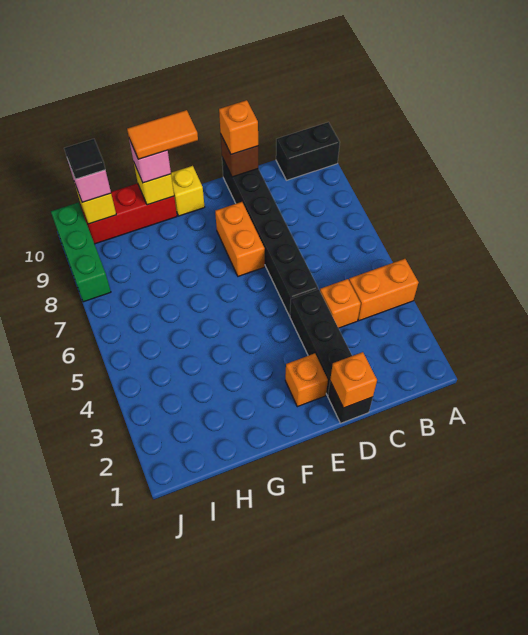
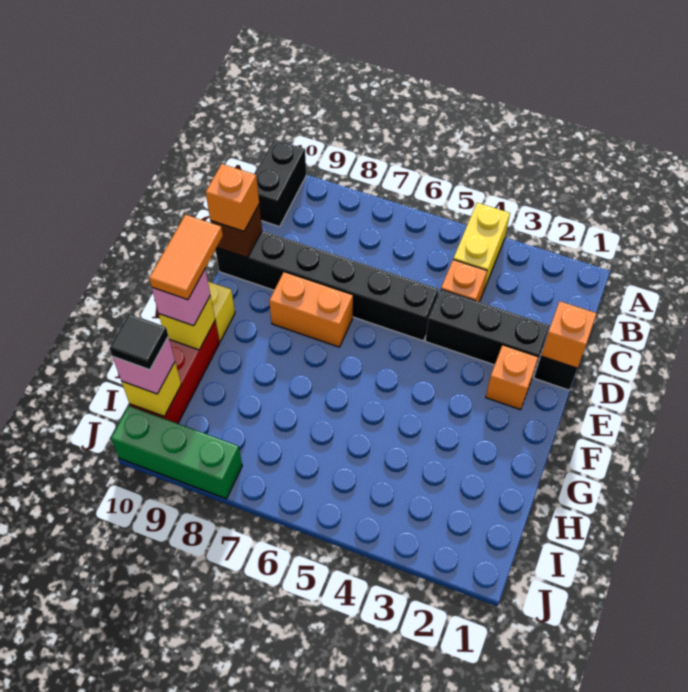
orange brick A4:B4 level 1 -> yellow brick A4:B4 level 1

